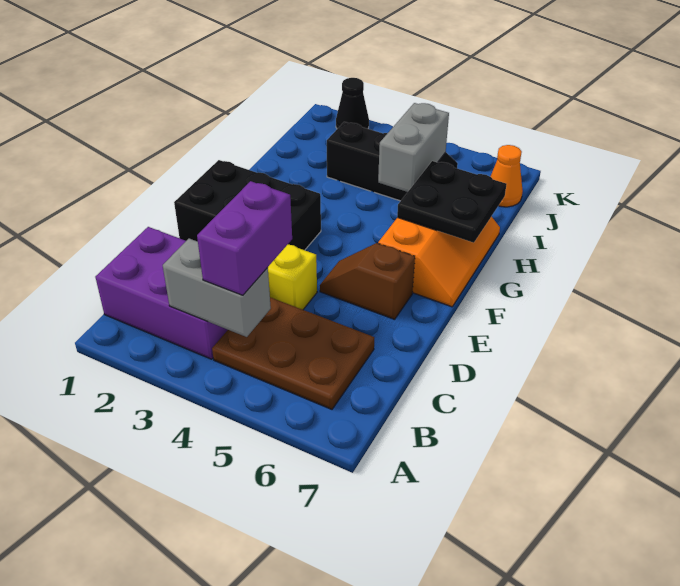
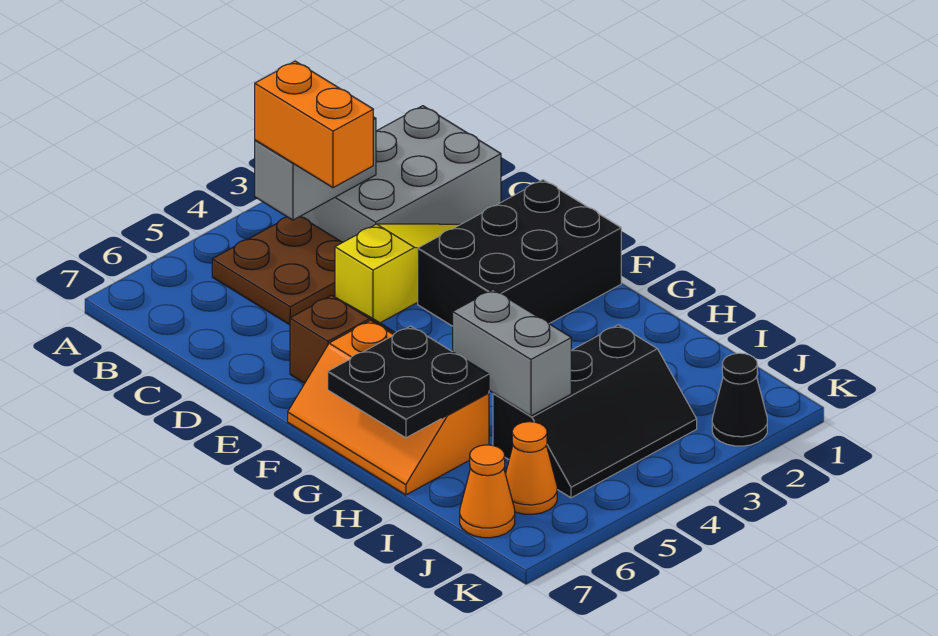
purple brick B1:C3 level 1 -> grey brick B1:C3 level 1
brown plate B4:C6 level 1 -> brown plate B4:C5 level 1
purple brick B4:C4 level 3 -> orange brick B4:C4 level 3
none -> orange cone J6 level 1

